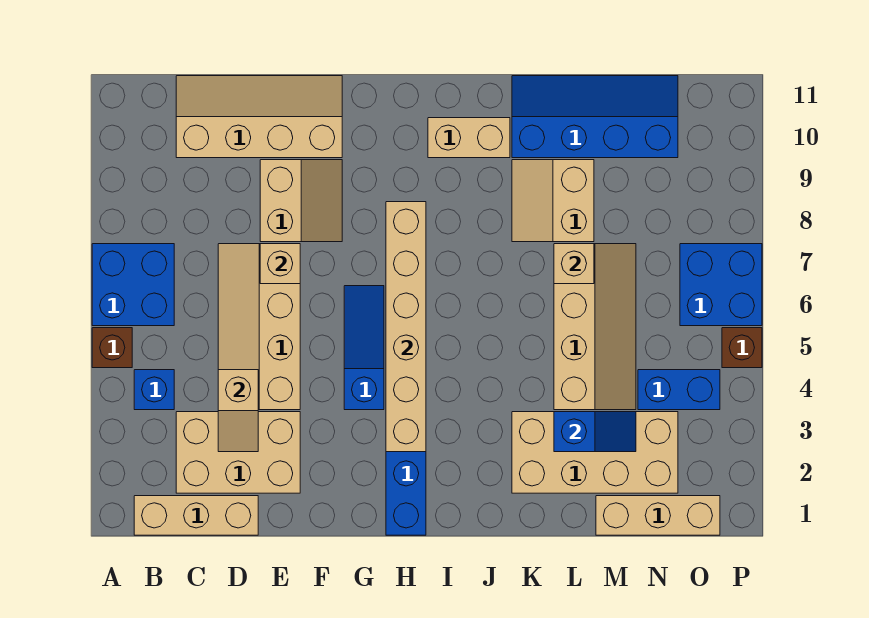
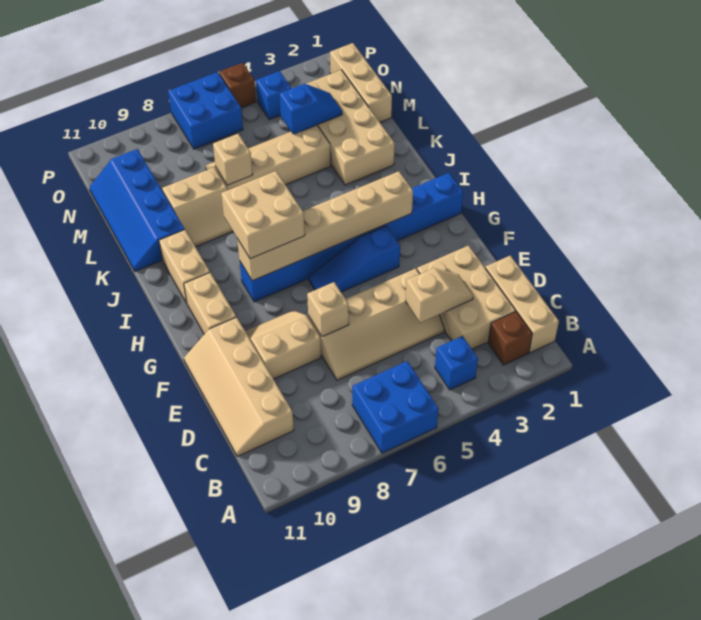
brown brick A5 level 1 -> brown brick B2 level 1
none -> tan brick G10:H10 level 1
none -> tan brick H7:I8 level 3
blue slope L3:M3 level 2 top L -> blue slope M3:M4 level 2 top 4
blue brick N4:O4 level 1 -> blue brick O4 level 1

